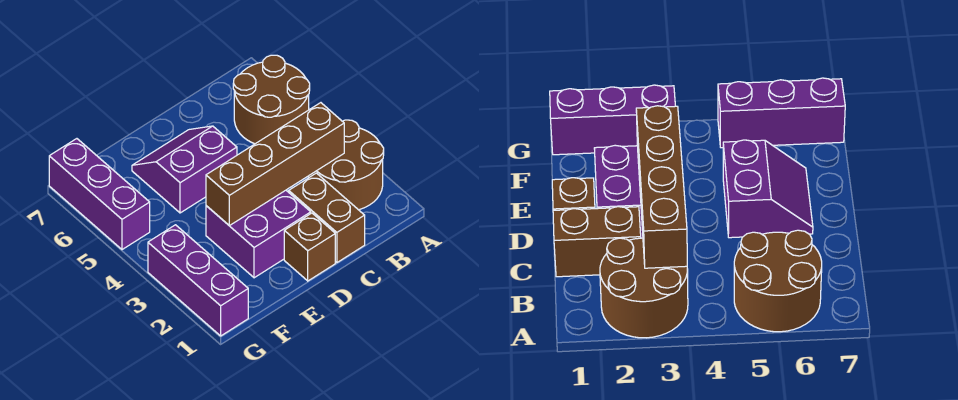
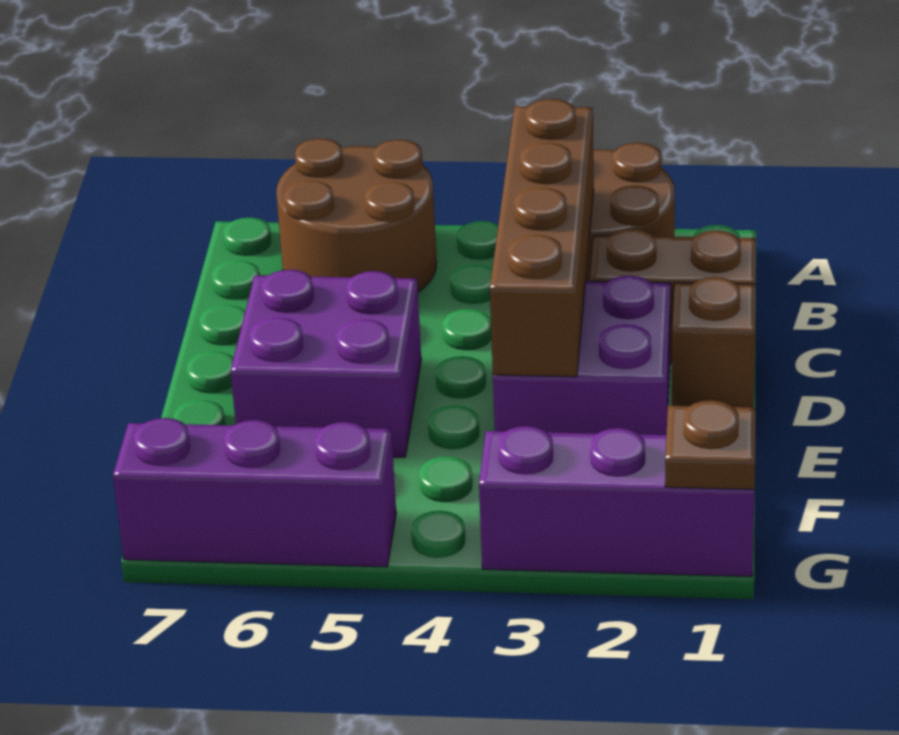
purple slope D5:E6 level 1 top 5 -> purple brick D5:E6 level 1
none -> brown plate G1 level 2

